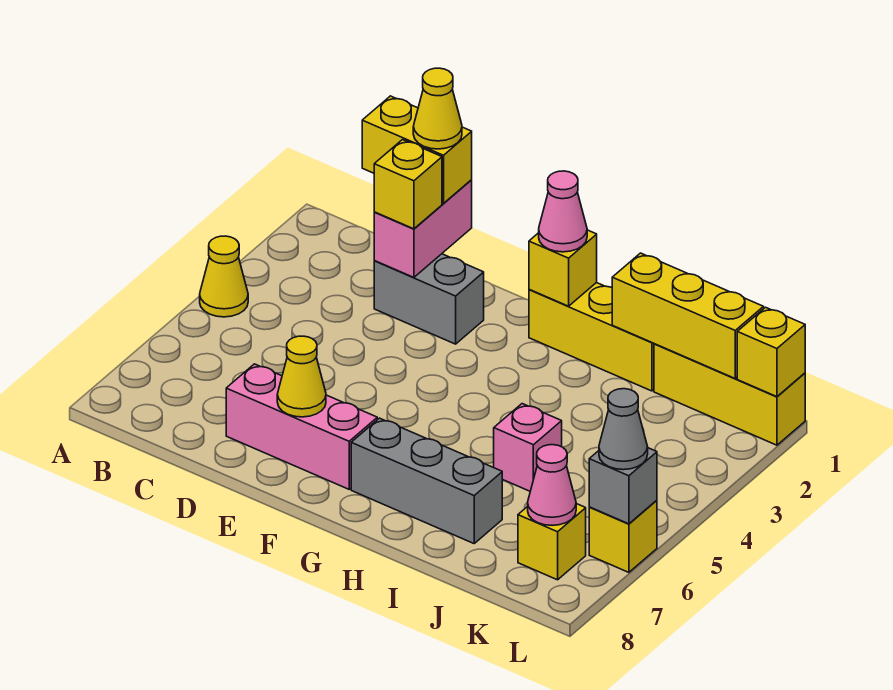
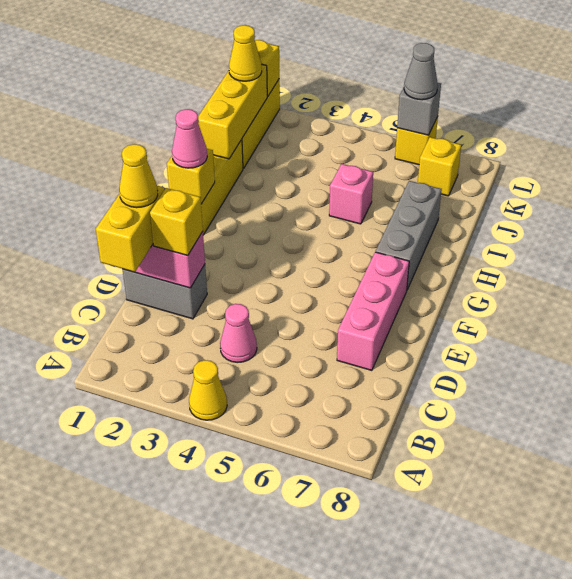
grey brick D2:E2 level 1 -> grey brick D1:D2 level 1
yellow cone E7 level 2 -> yellow cone K1 level 3
pink cone K7 level 2 -> pink cone C4 level 1

